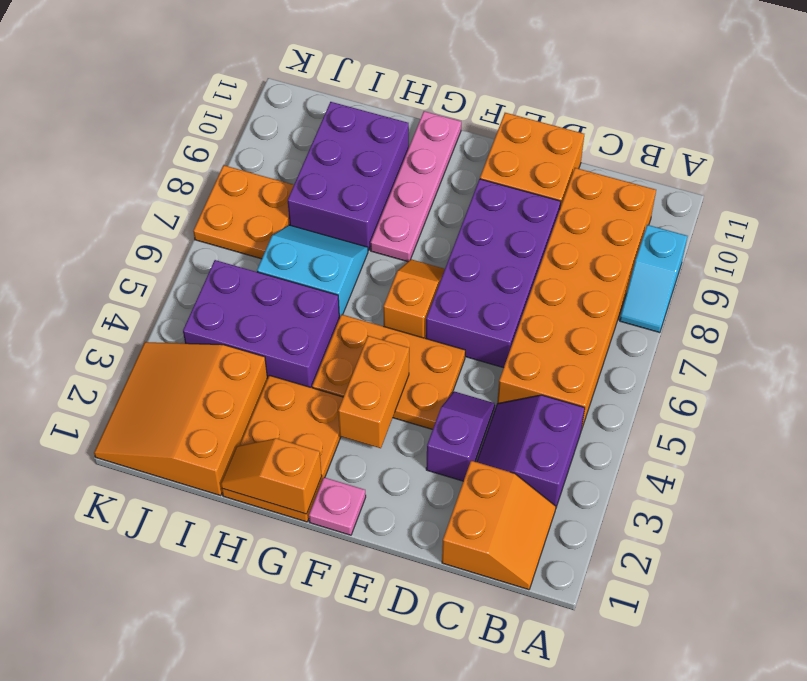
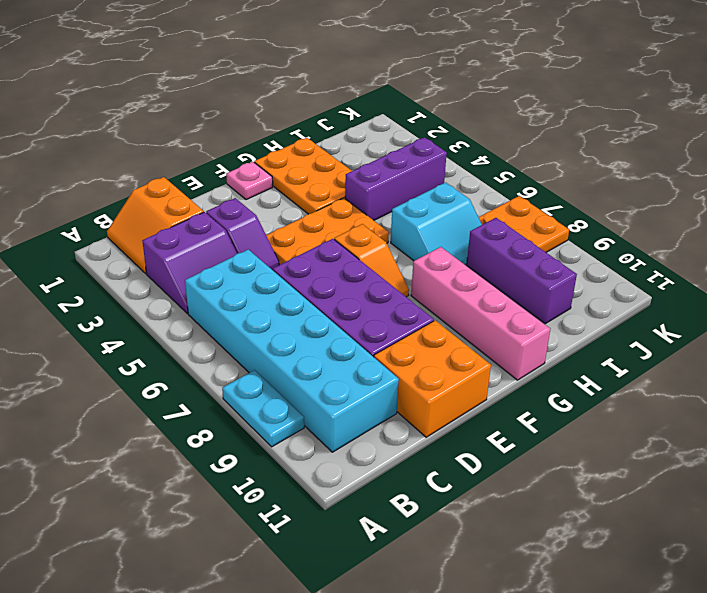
cyan slope A8:A9 level 1 top 9 -> cyan plate A8:A9 level 1
purple slope B3:C4 level 1 top B -> purple slope B3:C4 level 1 top 3
orange brick B5:C10 level 1 -> cyan brick B5:C10 level 1
orange brick F3:F4 level 2 -> none
orange slope G1:H1 level 2 top G -> none
pink plate G8:G11 level 1 -> pink brick G8:G11 level 1
purple brick H4:J5 level 1 -> purple brick H4:J4 level 1
purple brick H8:I10 level 1 -> purple brick I8:I10 level 1
orange slope I1:K3 level 1 top I -> none

